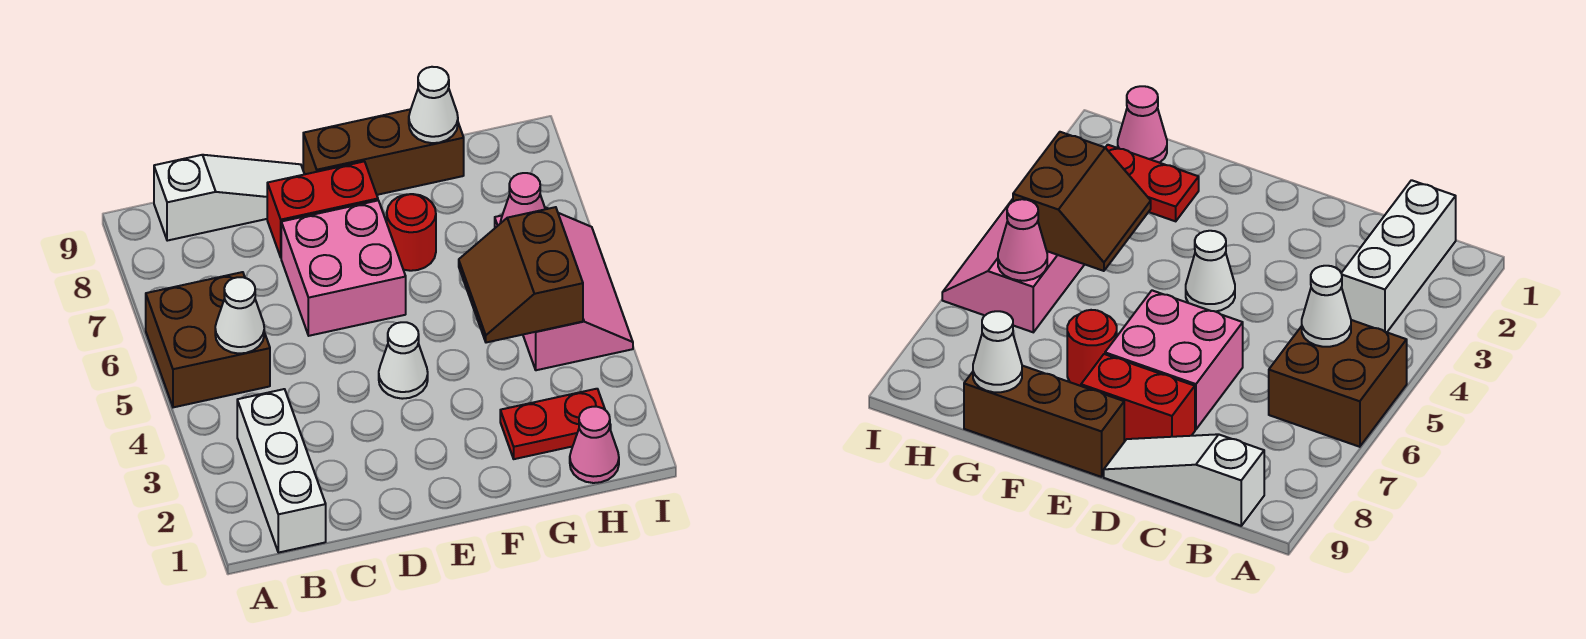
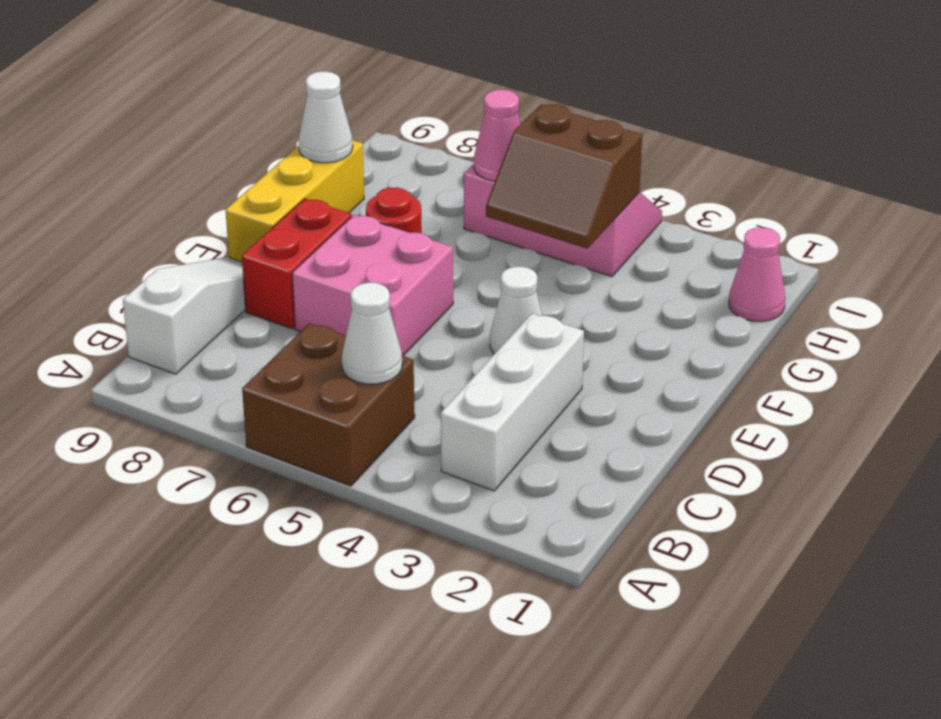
white brick B1:B3 level 1 -> white brick B3:D3 level 1
brown brick E9:G9 level 1 -> yellow brick E9:G9 level 1
red plate G2:H2 level 1 -> none

